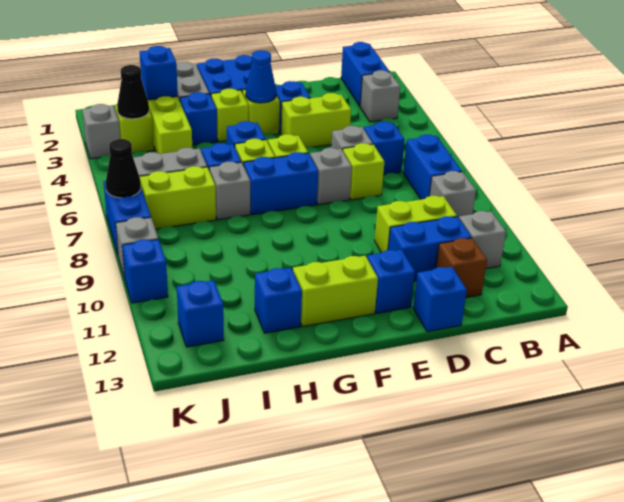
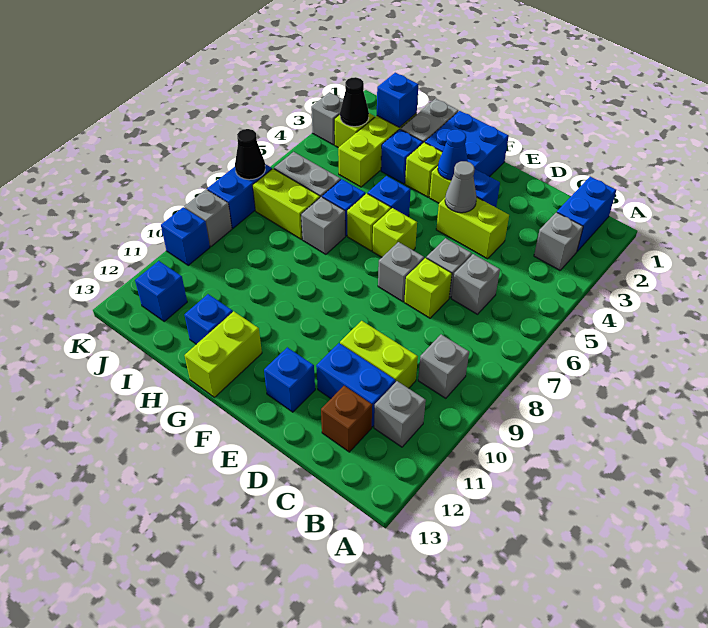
blue brick B7:B8 level 1 -> none
blue brick C6 level 1 -> grey brick C6 level 1
blue brick D13 level 1 -> none
none -> grey cone E4 level 2
blue brick F7:G7 level 1 -> none
lime brick F12:G12 level 1 -> lime brick G12:G13 level 1

